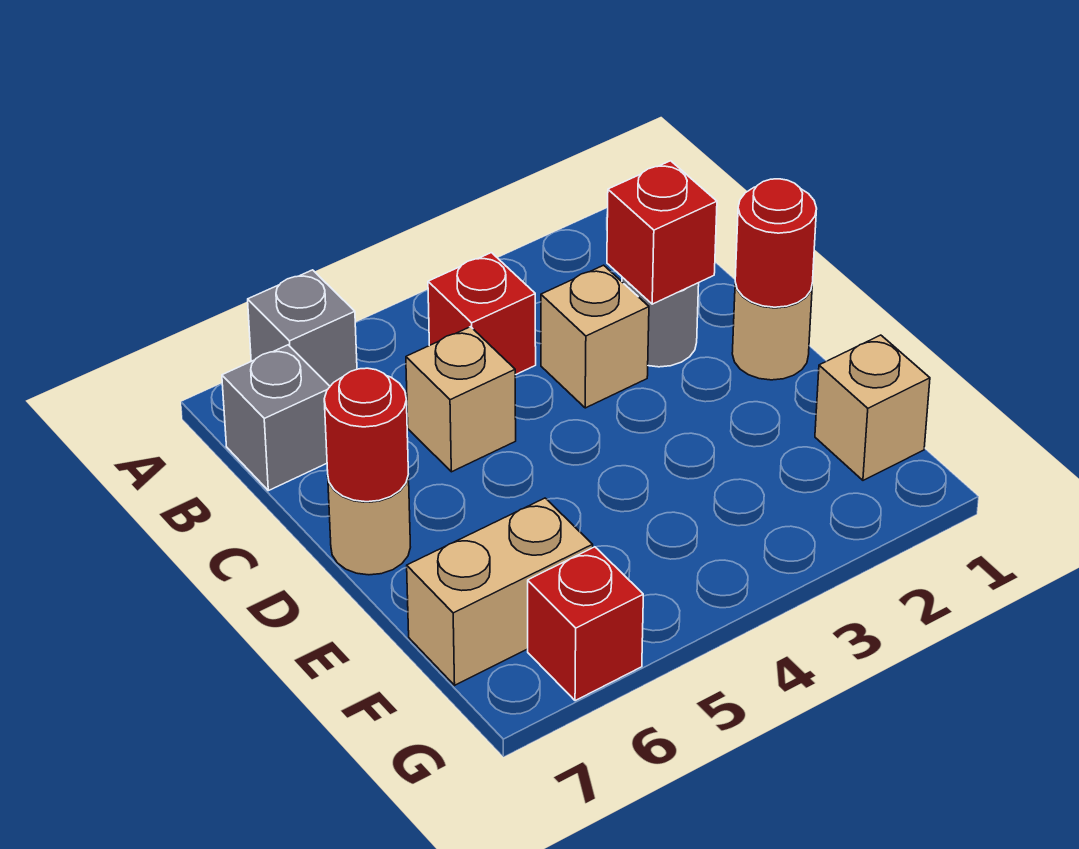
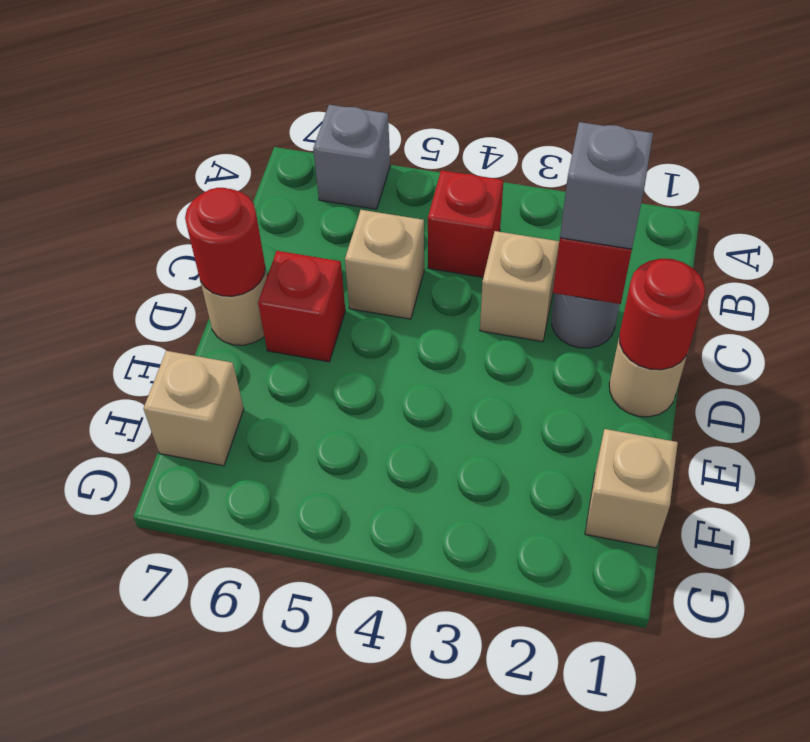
grey brick B7 level 1 -> grey brick C2 level 3
tan brick F6:F7 level 1 -> tan brick F7 level 1
red brick G6 level 1 -> red brick D6 level 1

